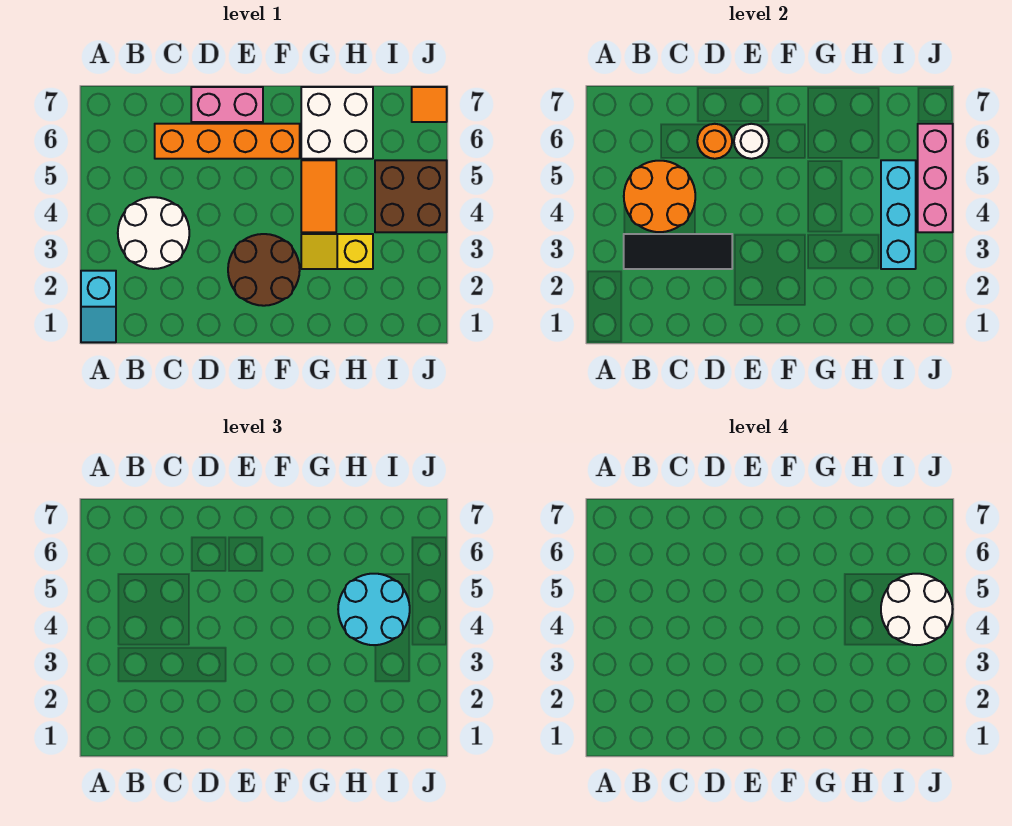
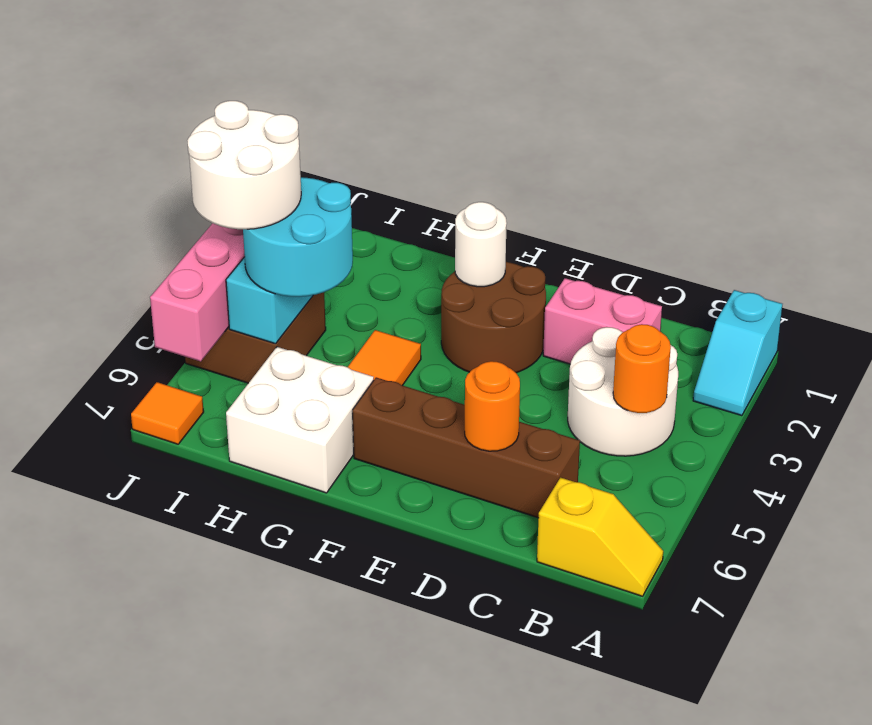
cyan slope A1:A2 level 1 top 2 -> cyan slope A1:A2 level 1 top 1
black tile B3:D3 level 2 -> none
orange round brick B4:C5 level 2 -> orange round brick B4 level 2
orange brick C6:F6 level 1 -> brown brick C6:F6 level 1
pink brick D7:E7 level 1 -> pink brick C2:D2 level 1
white round brick E6 level 2 -> white round brick F2 level 2
yellow slope G3:H3 level 1 top H -> yellow slope A7:B7 level 1 top B

